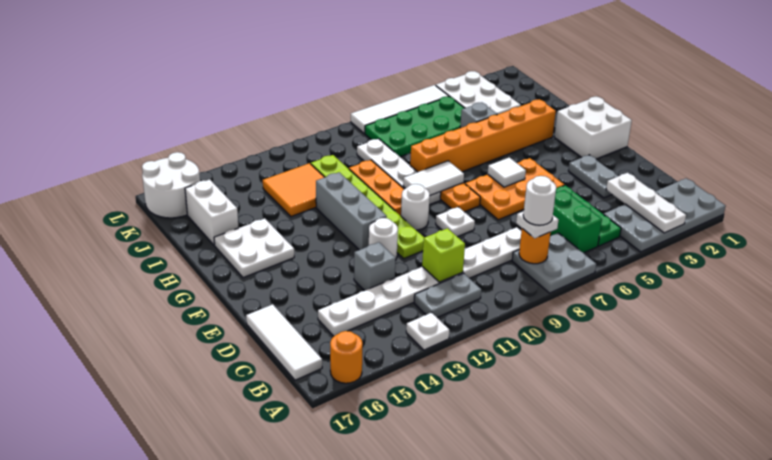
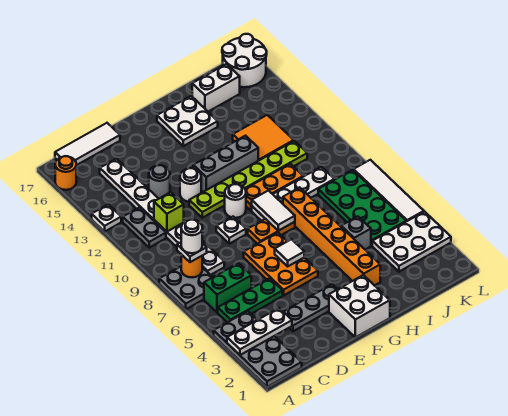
grey plate D3:E3 level 1 -> grey plate D3:F3 level 1
grey brick D13 level 1 -> grey round brick D13 level 1

